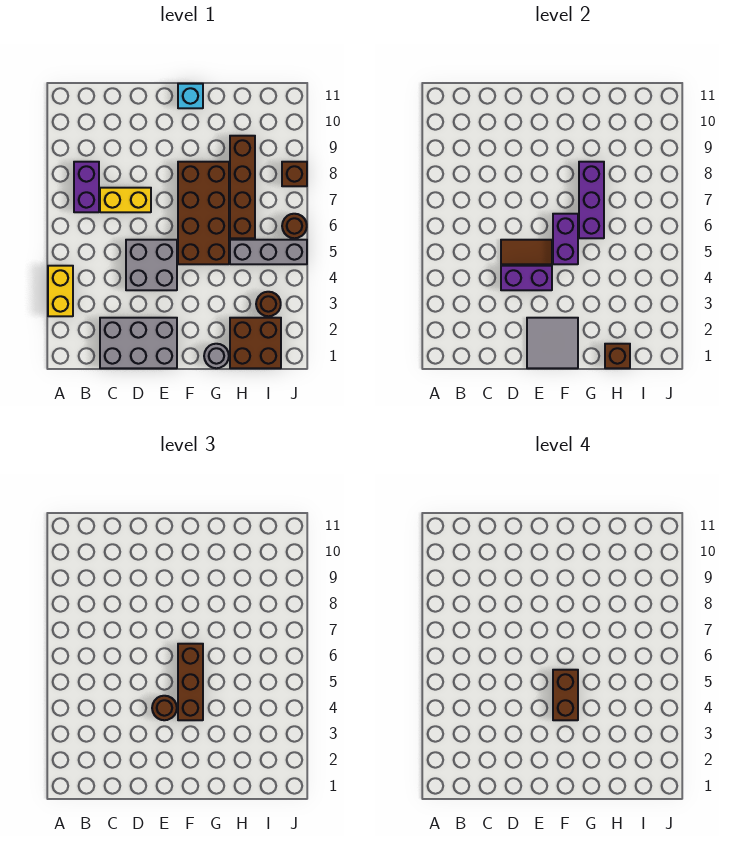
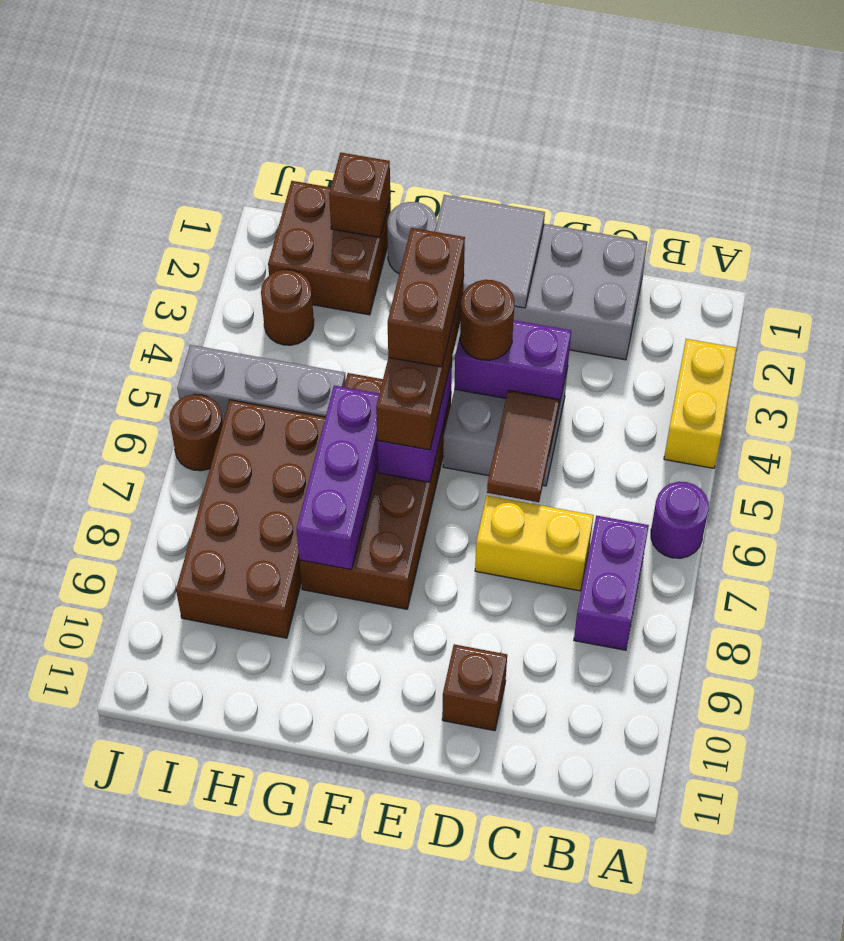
none -> purple round brick A6 level 1
brown tile D5:E5 level 2 -> brown tile D5:D6 level 2
cyan brick F11 level 1 -> none
brown brick H6:H9 level 1 -> brown brick H6:I9 level 1
brown brick J8 level 1 -> brown brick D10 level 1

